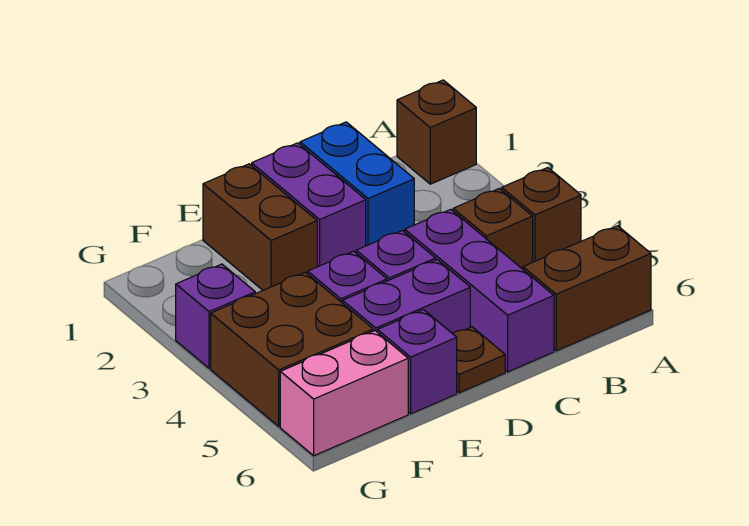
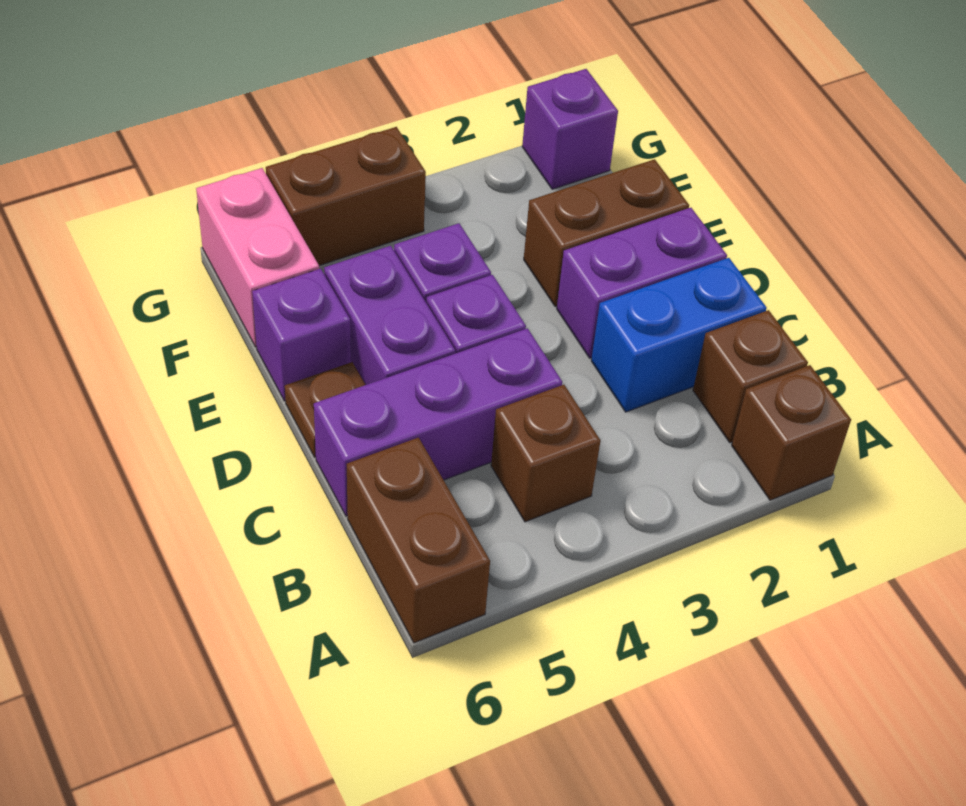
brown brick A4 level 1 -> brown brick B1 level 1
brown brick F4:G5 level 1 -> brown brick G4:G5 level 1
purple brick G3 level 1 -> purple brick G1 level 1

